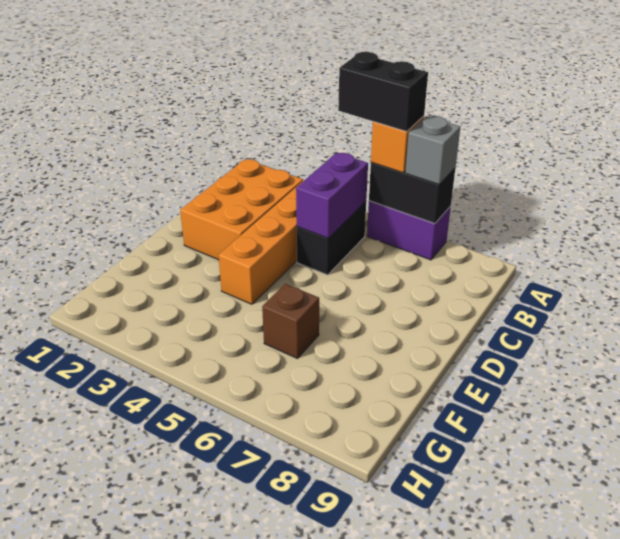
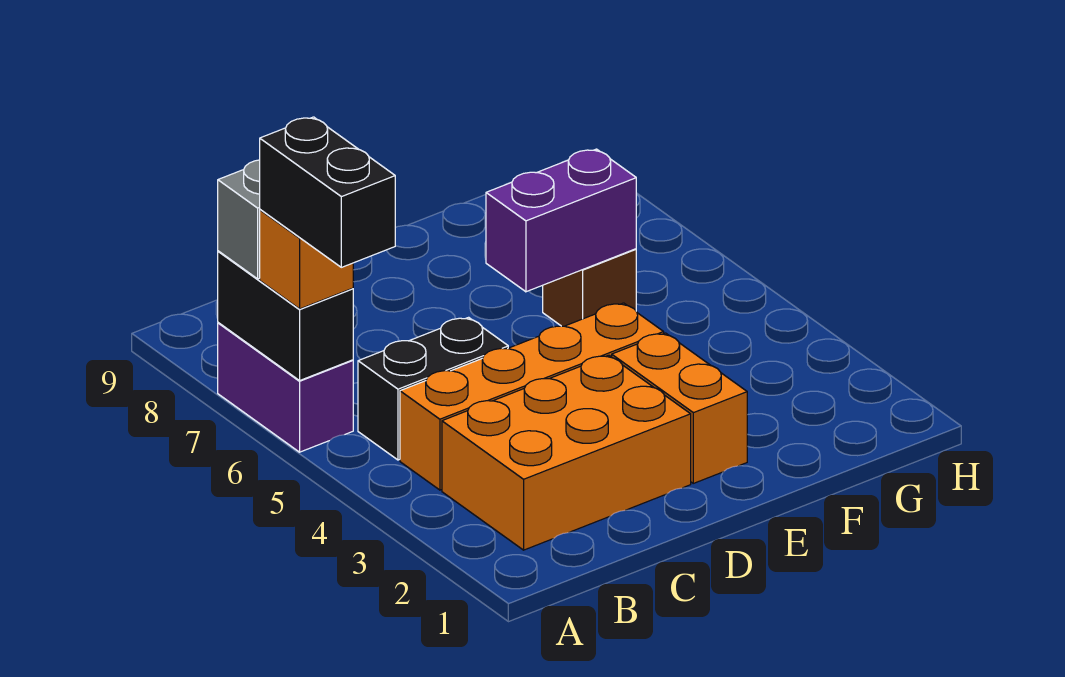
purple brick B5:C5 level 2 -> purple brick E6:F6 level 2
none -> orange brick E2:E3 level 1

